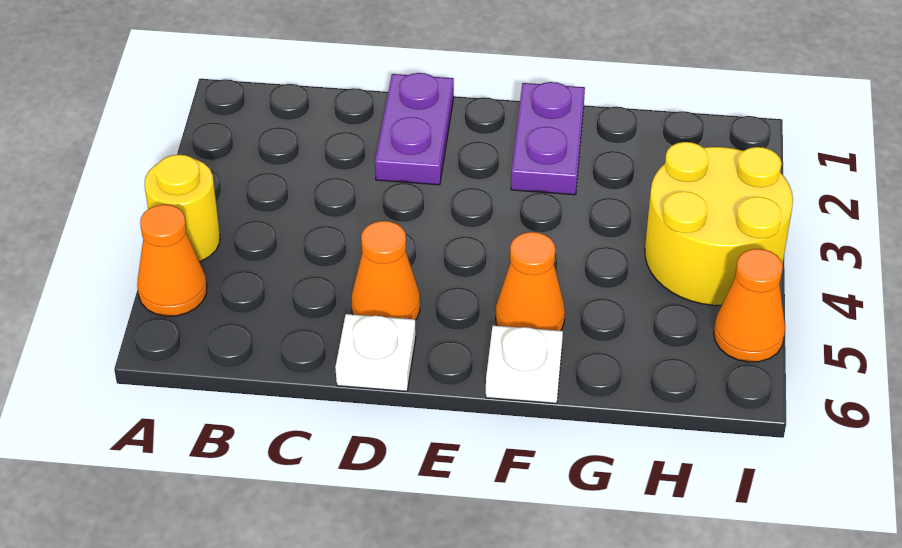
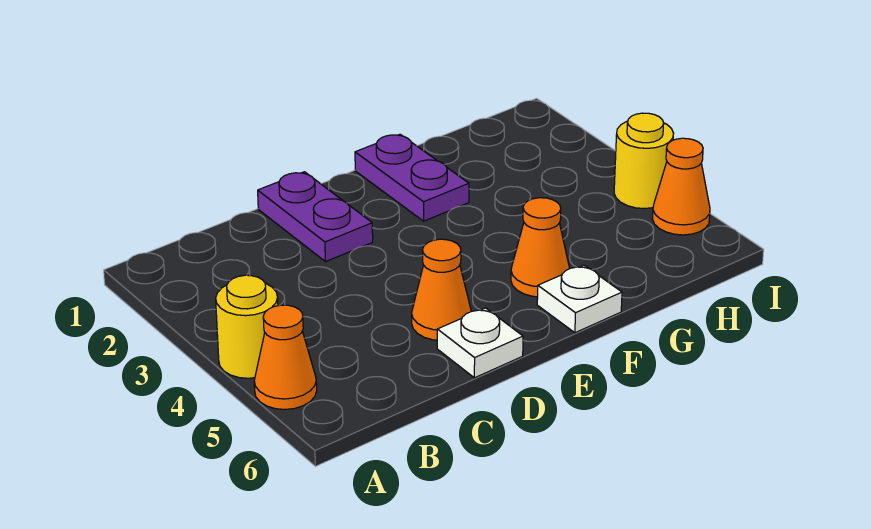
yellow round brick H3:I4 level 1 -> yellow round brick I4 level 1

